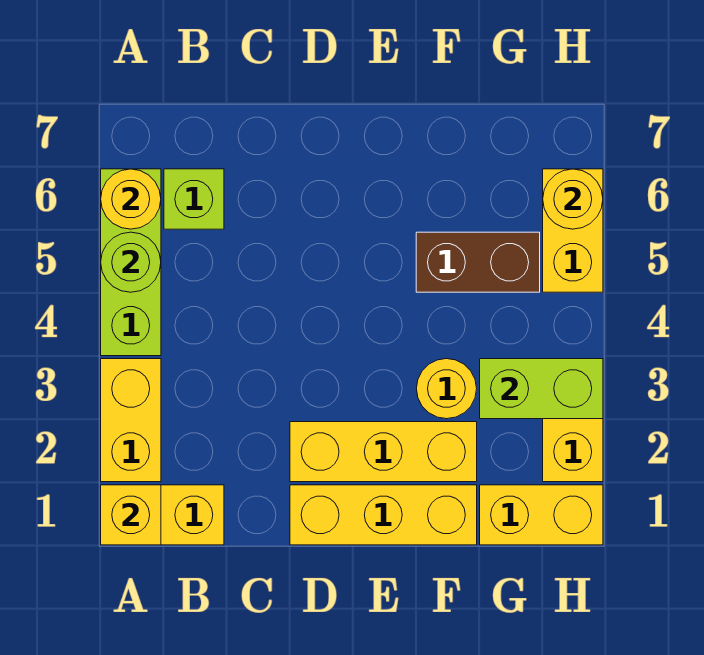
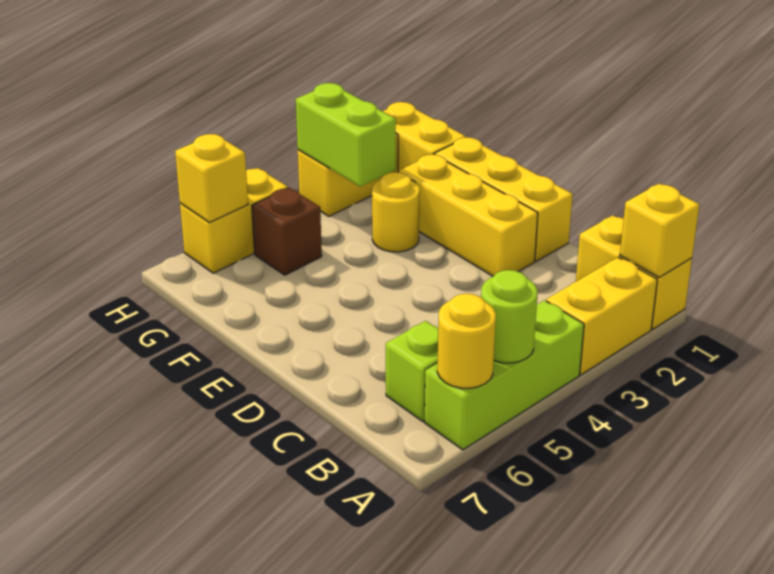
brown brick F5:G5 level 1 -> brown brick G5 level 1
yellow round brick H6 level 2 -> yellow brick H6 level 2

